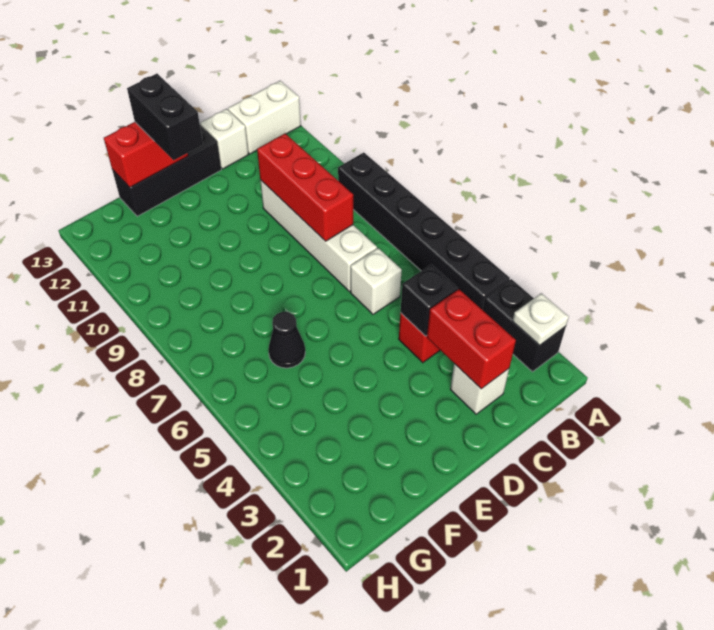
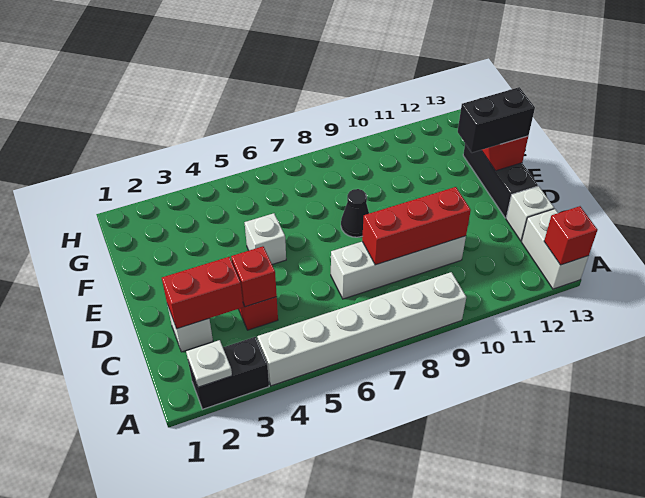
black brick A4:A9 level 1 -> white brick A4:A9 level 1
none -> red brick A13 level 2
black brick C4 level 2 -> red brick C4 level 2
white brick C6 level 1 -> white brick E5 level 1
black cone F6 level 1 -> black cone E8 level 1

